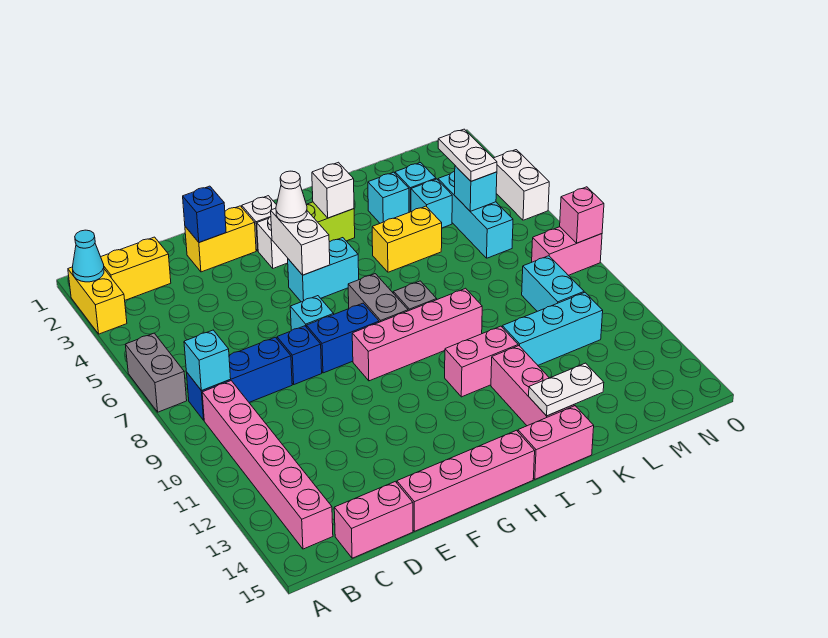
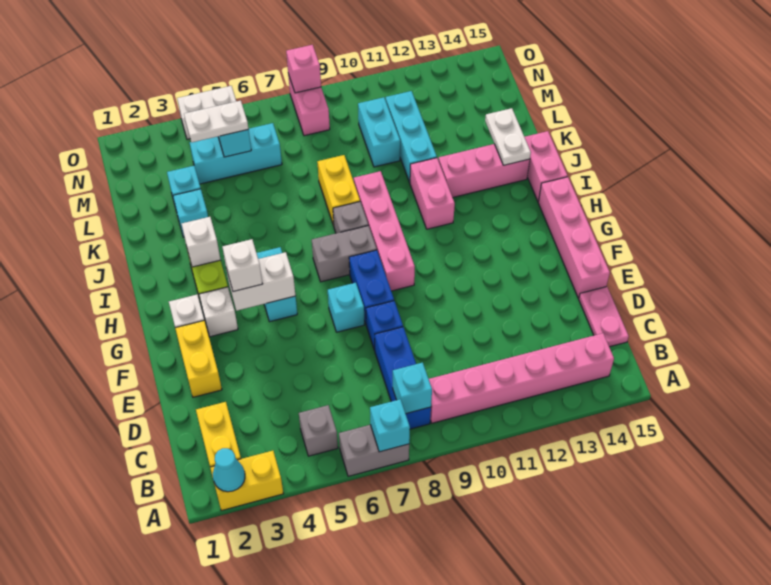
none -> grey brick B5 level 1
pink brick C15:D15 level 1 -> pink plate C15:D15 level 1
blue brick E2 level 2 -> none
white cone G4 level 3 -> white brick G4 level 3
yellow brick J5:K5 level 1 -> yellow brick J8:K8 level 1
cyan brick L4 level 1 -> cyan brick A7 level 2
cyan brick M9:M10 level 1 -> cyan brick L10:M10 level 1

